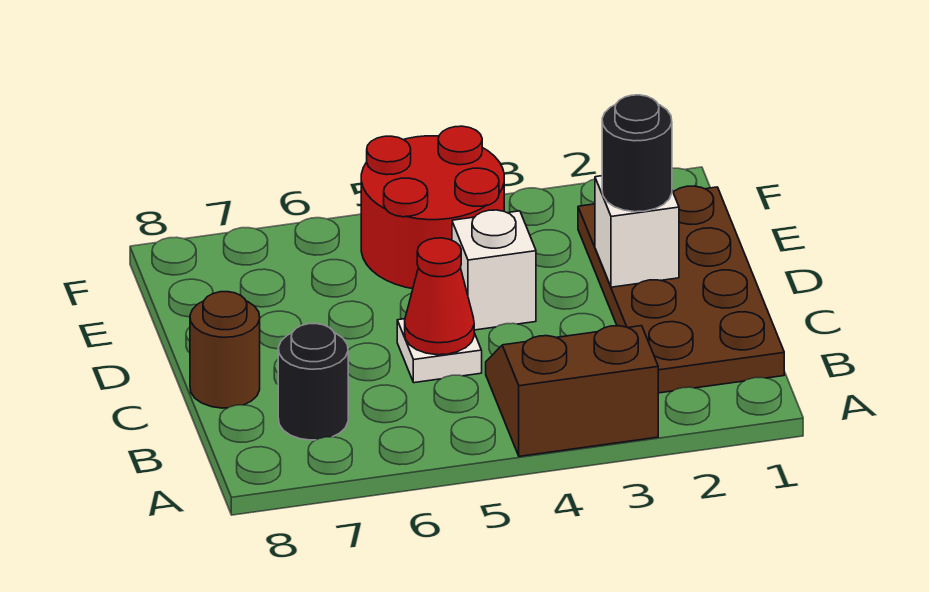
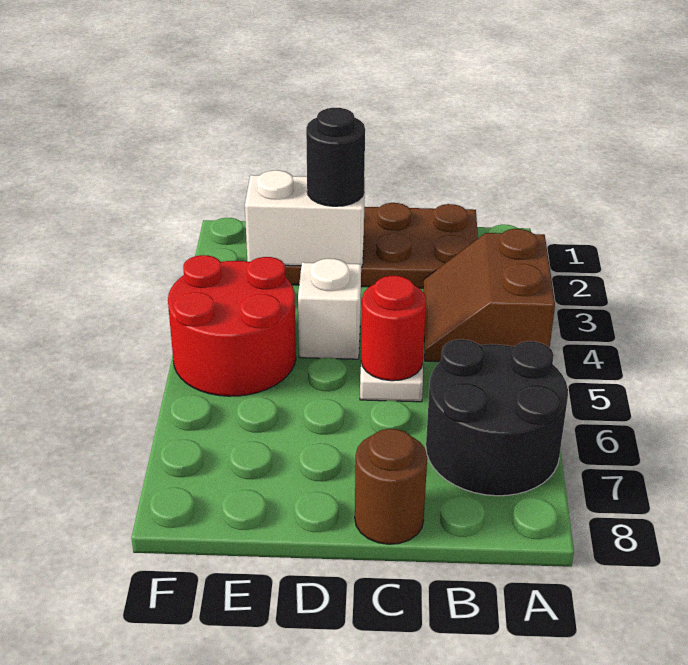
black round brick B7 level 1 -> black round brick A6:B7 level 1
red cone C5 level 2 -> red round brick C5 level 2
white brick D2 level 2 -> white brick D2:E2 level 2

